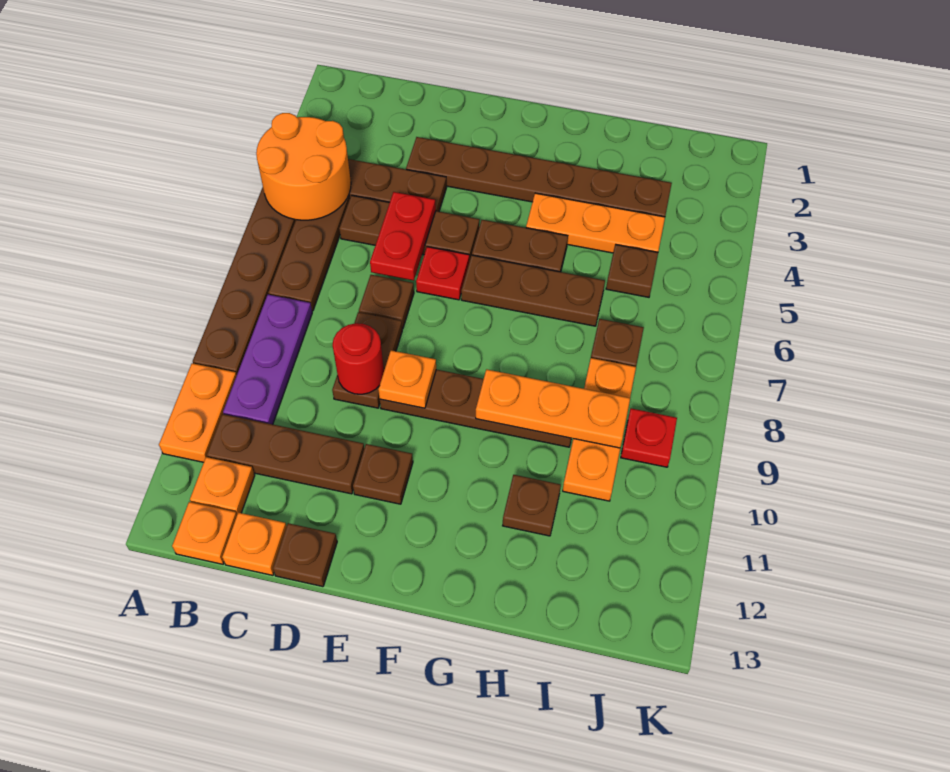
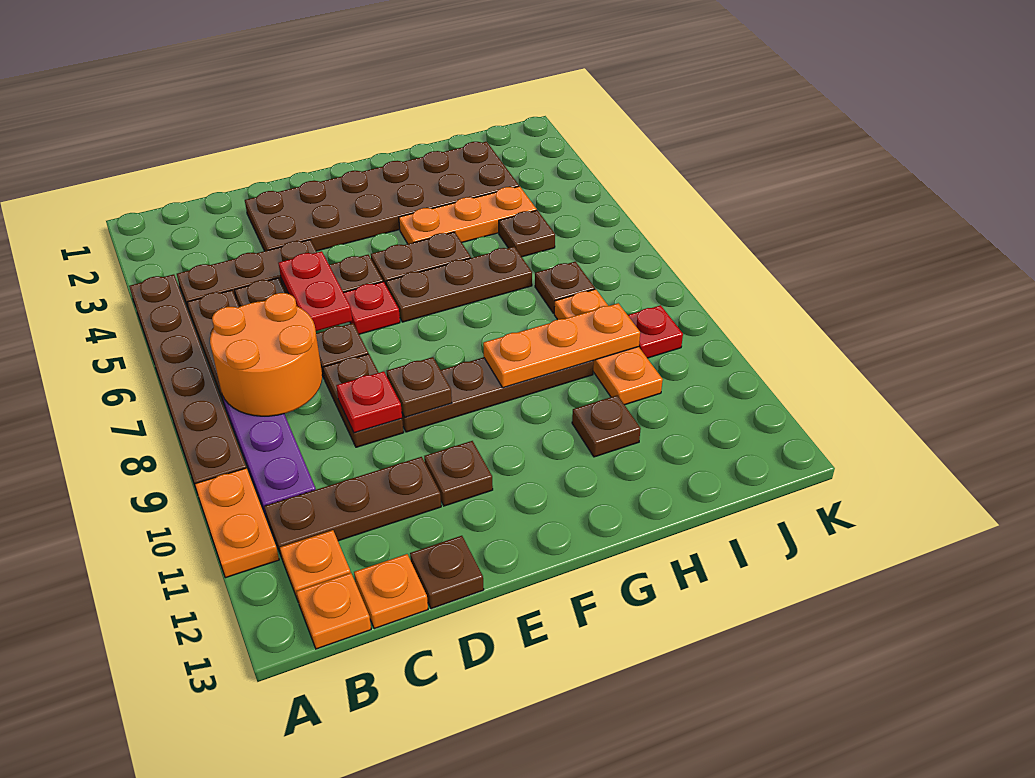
orange round brick A4:B5 level 2 -> orange round brick B7:C8 level 2
brown plate D3:I3 level 1 -> brown plate D2:I3 level 1
red round brick D9 level 2 -> red plate D9 level 2
orange plate E9 level 2 -> brown plate E9 level 2

